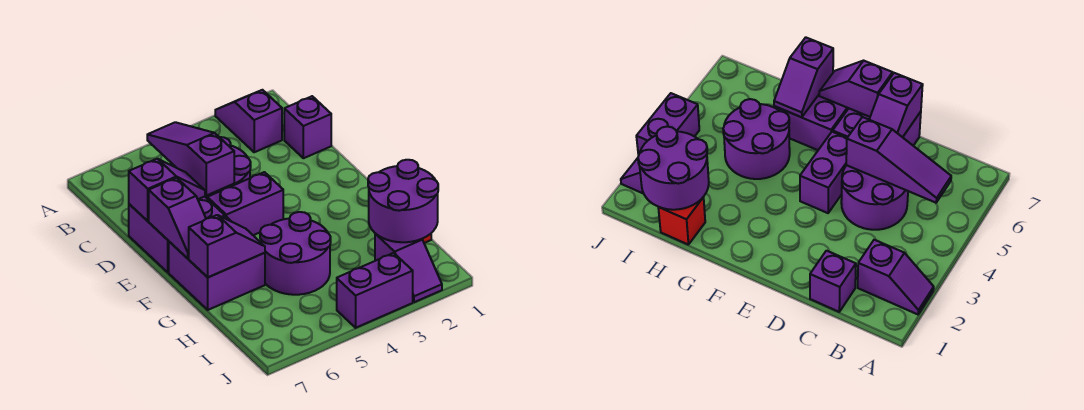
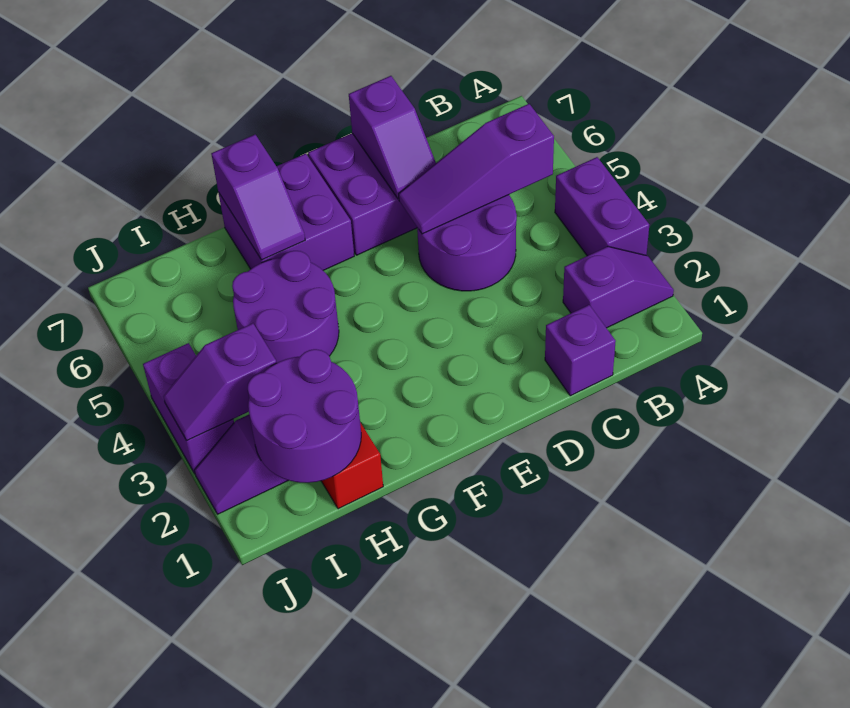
purple slope B5:D5 level 2 top D -> purple slope B5:D5 level 2 top B
purple brick E4:E5 level 1 -> purple brick A3:A4 level 1
purple slope E7:F7 level 2 top E -> purple slope I3:J3 level 2 top I

